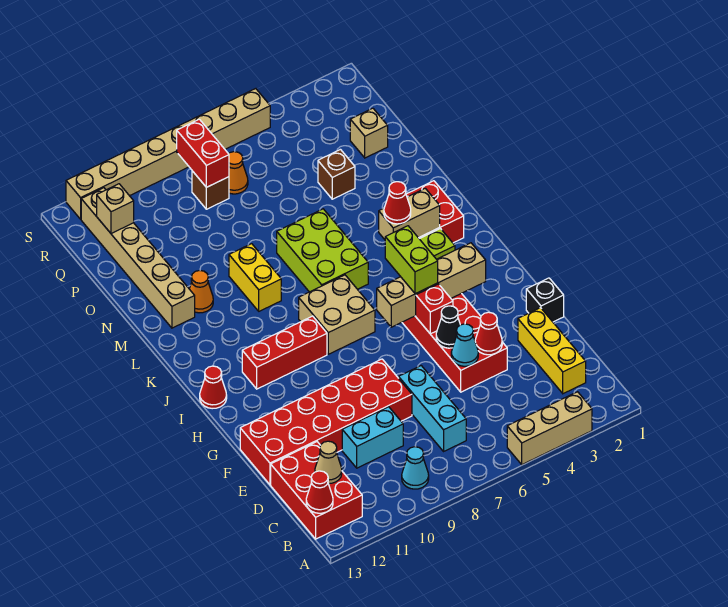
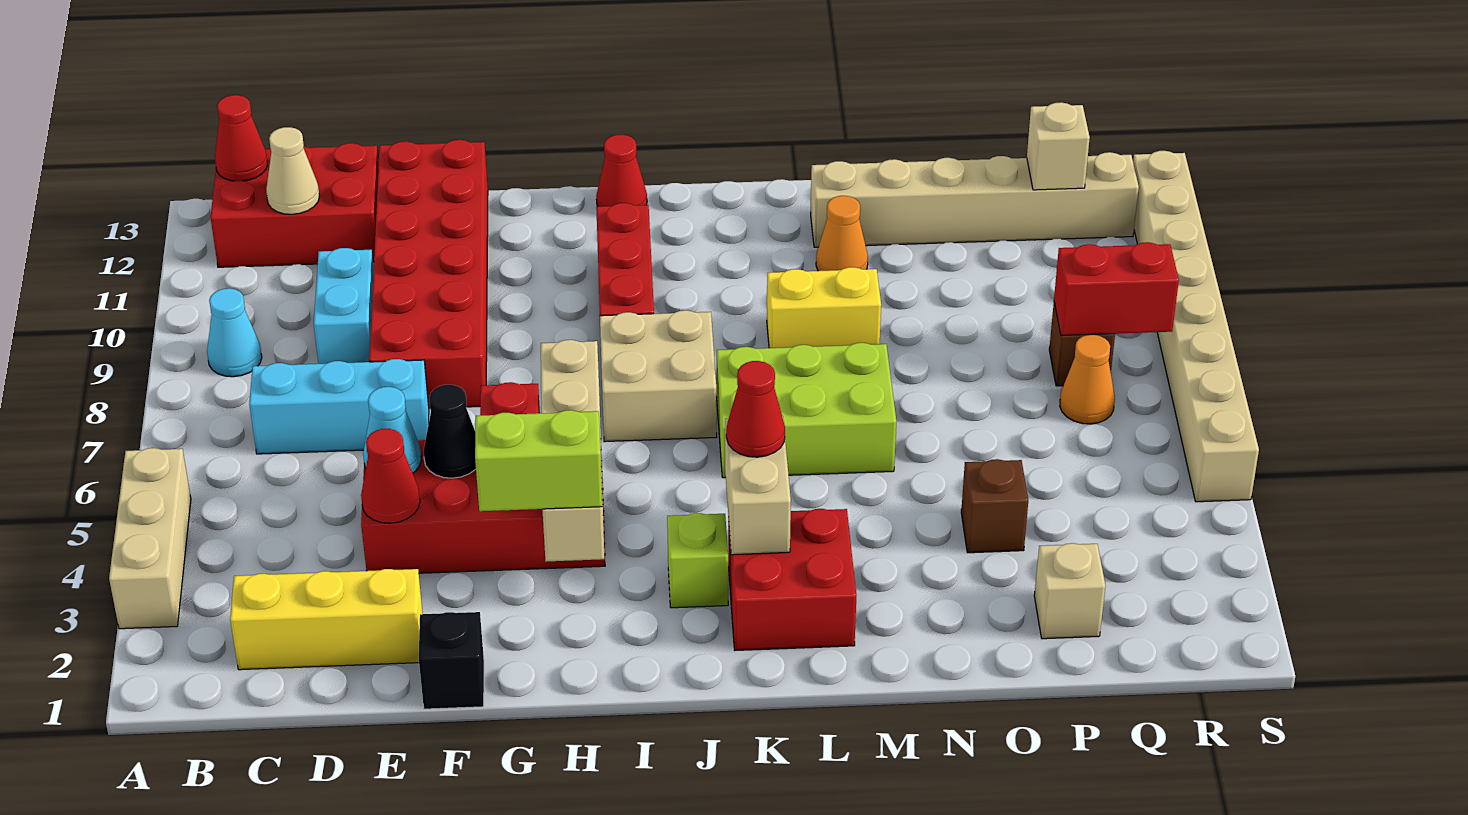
lime brick H5:I5 level 3 -> lime brick G3:H3 level 3

